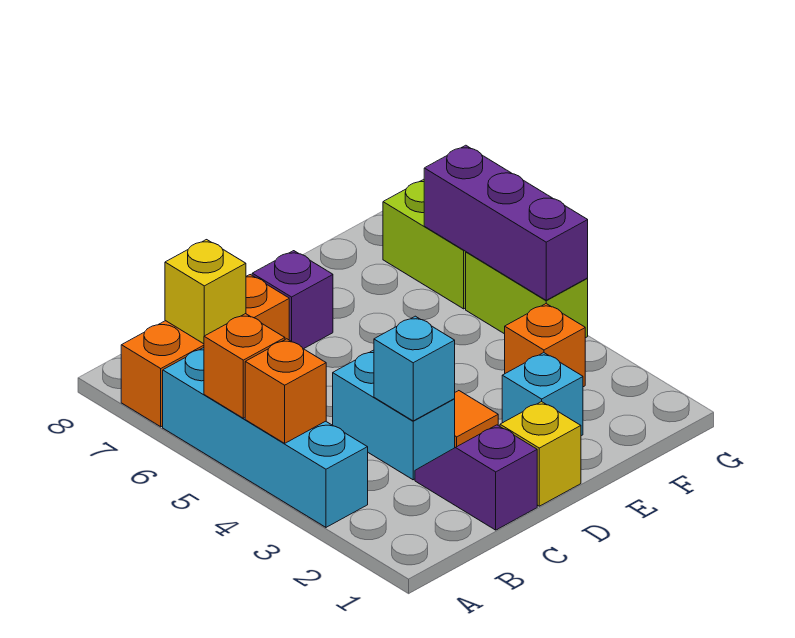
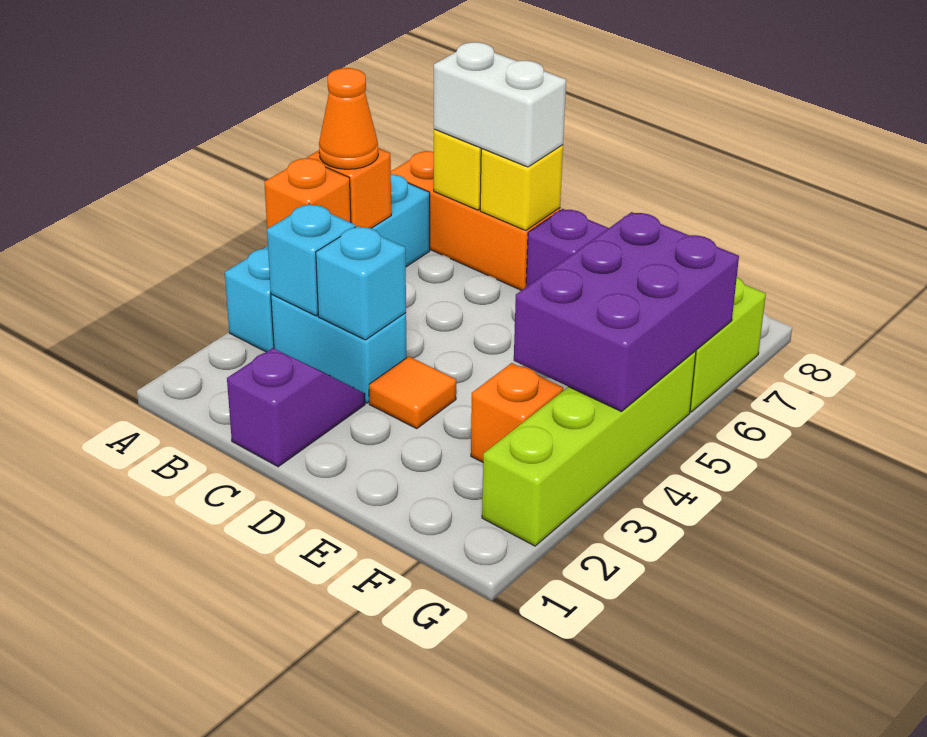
none -> orange cone A5 level 3
none -> white brick B7:C7 level 3
cyan brick C3:C4 level 1 -> cyan brick B3:C3 level 1
yellow brick D1 level 1 -> yellow brick C7 level 2
cyan brick E2 level 1 -> cyan brick B3 level 2
lime brick G4:G5 level 1 -> lime brick G2:G5 level 1
purple brick G4:G6 level 2 -> purple brick F4:G6 level 2

